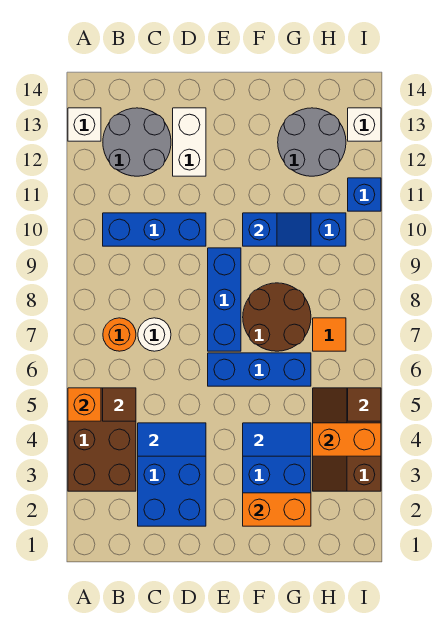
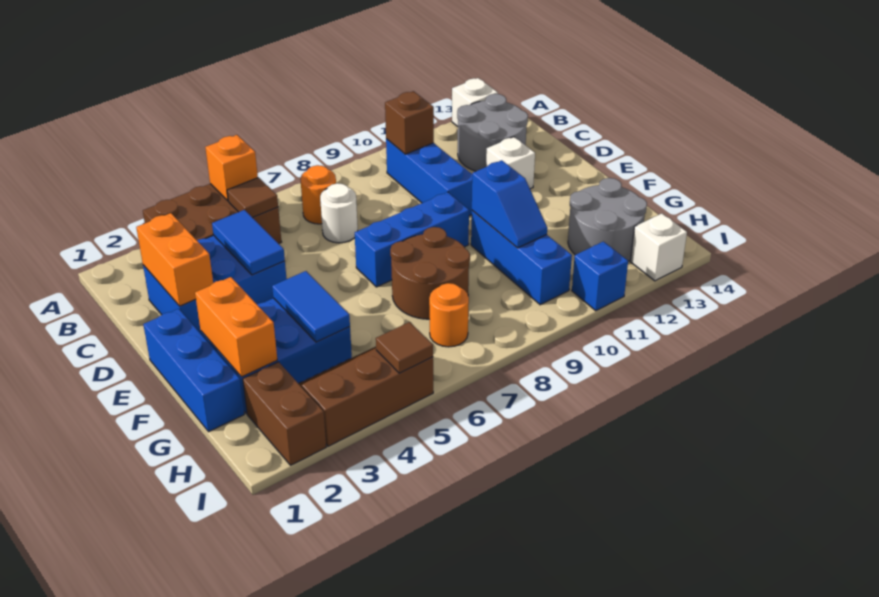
none -> brown brick B10 level 2
white brick D12:D13 level 1 -> white brick D12 level 1
blue brick E6:G6 level 1 -> blue brick E1:G1 level 1
none -> brown brick H2:I2 level 1
orange brick H4:I4 level 2 -> orange brick C2:D2 level 2
orange tile H7 level 1 -> orange round brick H7 level 1

